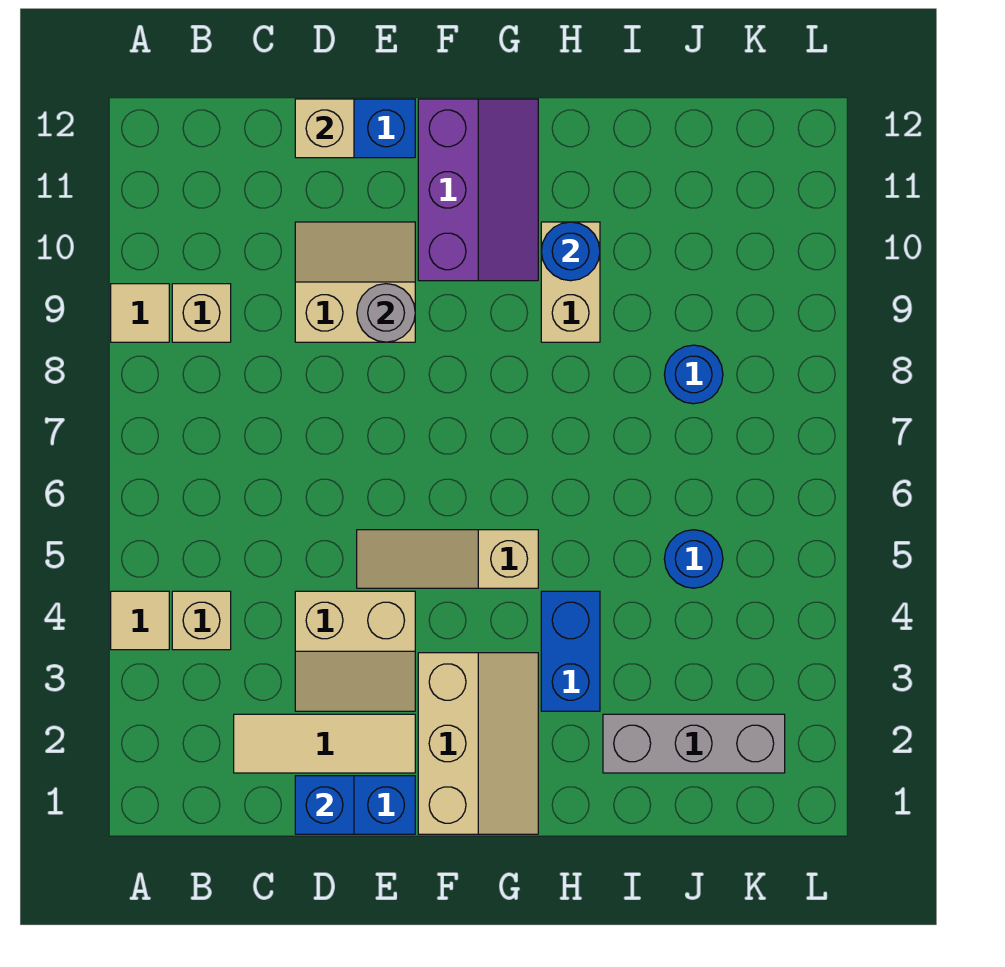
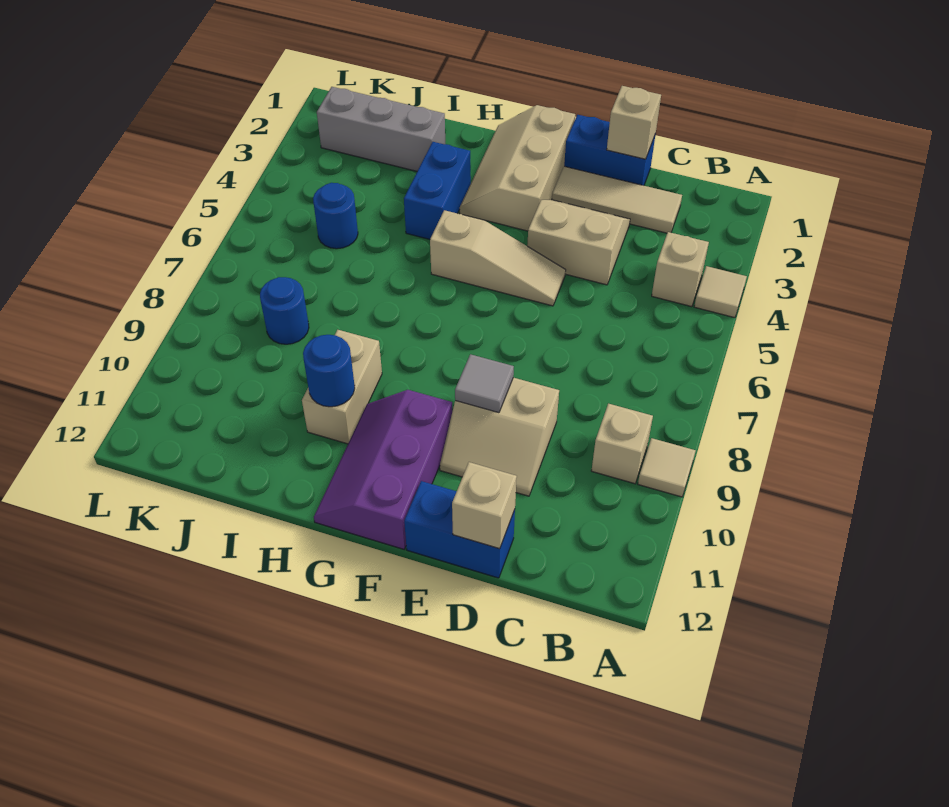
blue brick D1 level 2 -> tan brick D1 level 2
grey round brick E9 level 2 -> grey tile E9 level 2

